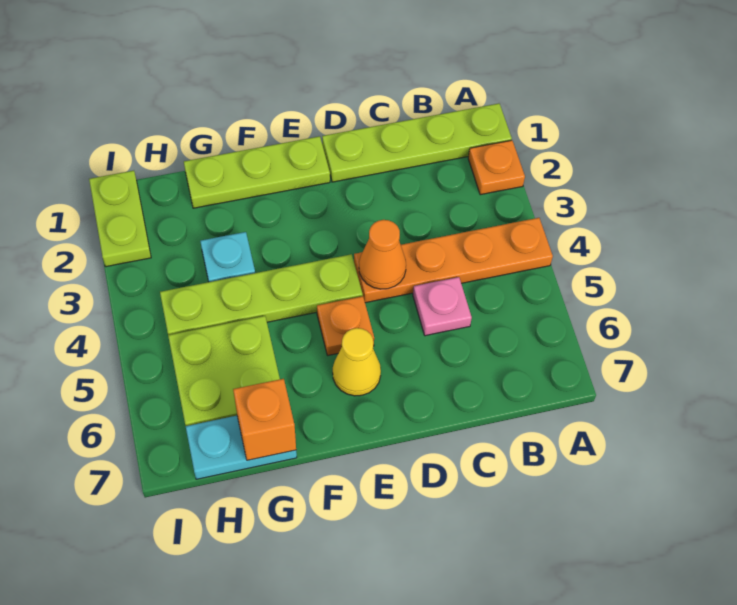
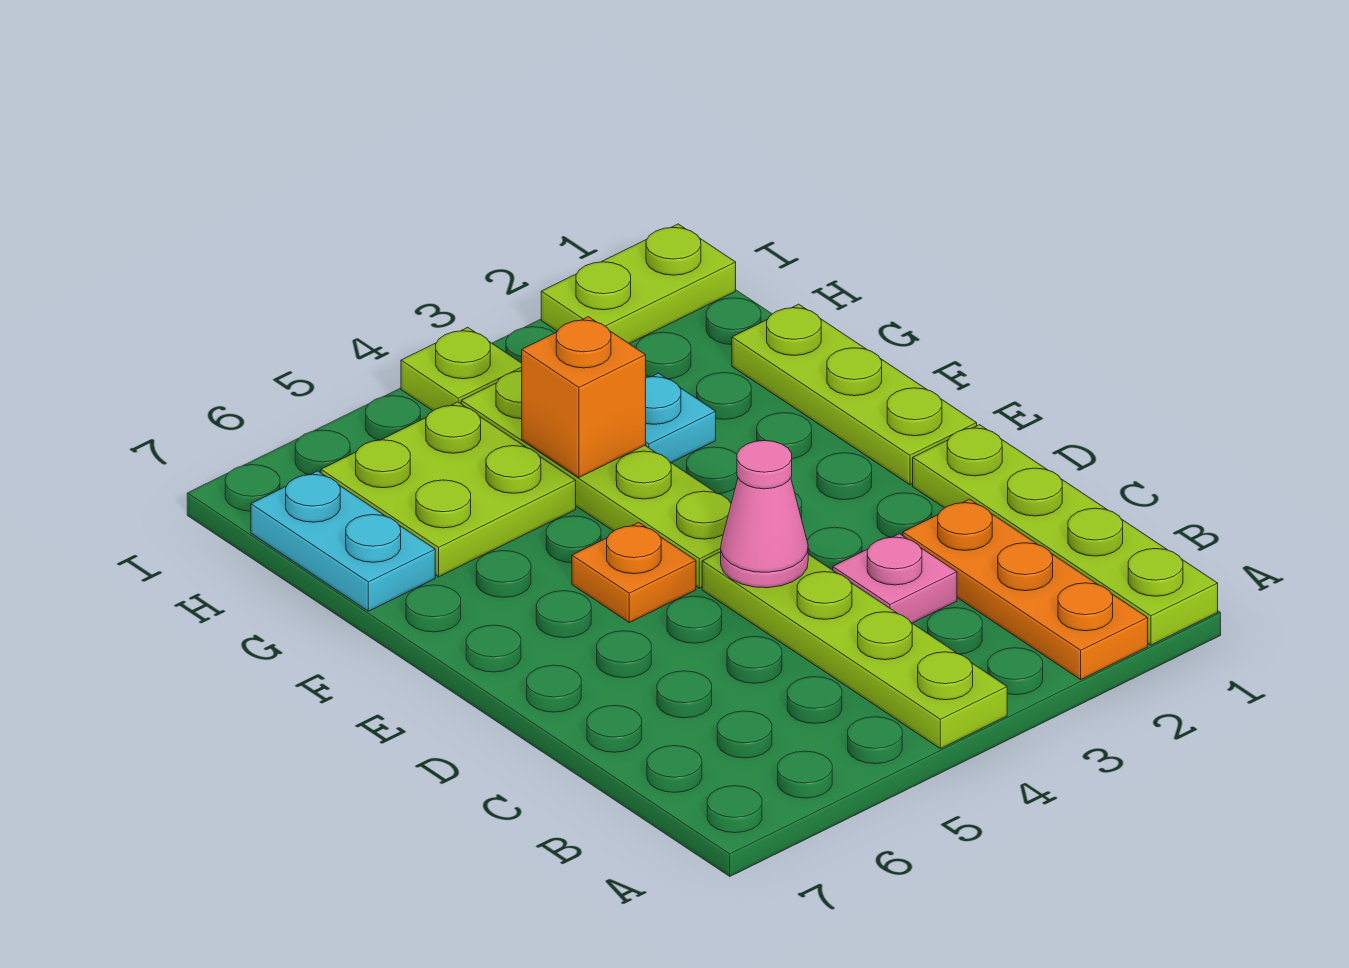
orange plate A2 level 1 -> orange plate A2:C2 level 1
orange plate A4:D4 level 1 -> lime plate A4:D4 level 1
pink plate C5 level 1 -> pink plate C3 level 1
orange cone D4 level 2 -> pink cone D4 level 2
yellow cone E6 level 1 -> none
orange brick G7 level 2 -> orange brick G4 level 2
none -> lime plate I4 level 1

